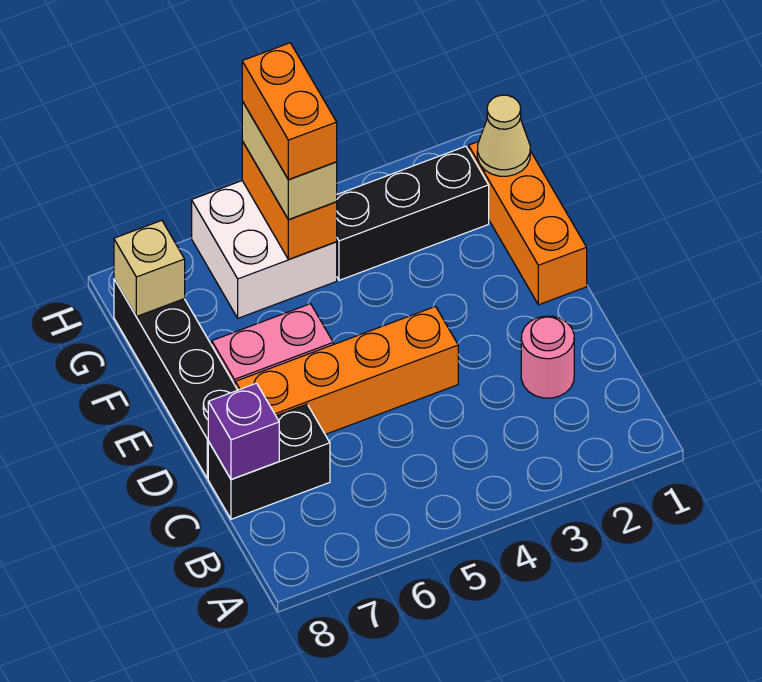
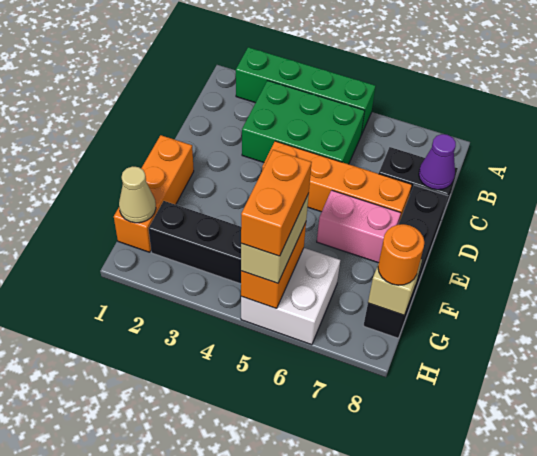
none -> green brick A2:A5 level 1
none -> green brick B3:C5 level 1
pink round brick C2 level 1 -> none
purple brick C8 level 2 -> purple cone C8 level 2
none -> orange round brick G8 level 3

